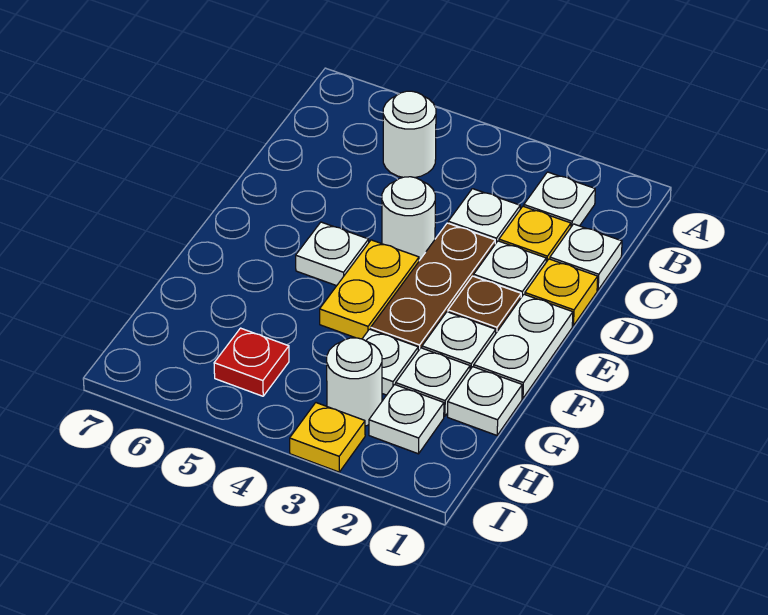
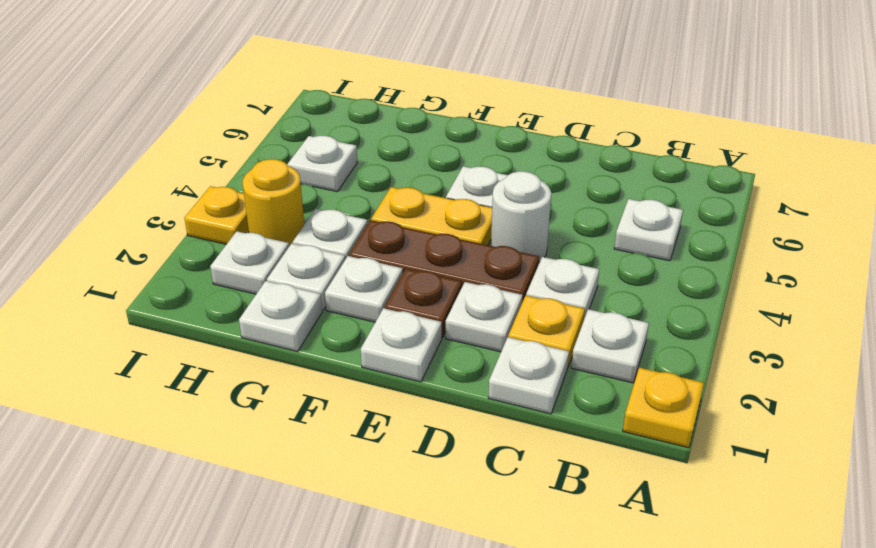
white round brick B5 level 1 -> white plate B5 level 1
yellow plate D1 level 1 -> yellow plate A1 level 1
white plate E1:F1 level 1 -> white plate E1 level 1
white round brick H3 level 1 -> yellow round brick H3 level 1
red plate H5 level 1 -> white plate H5 level 1

